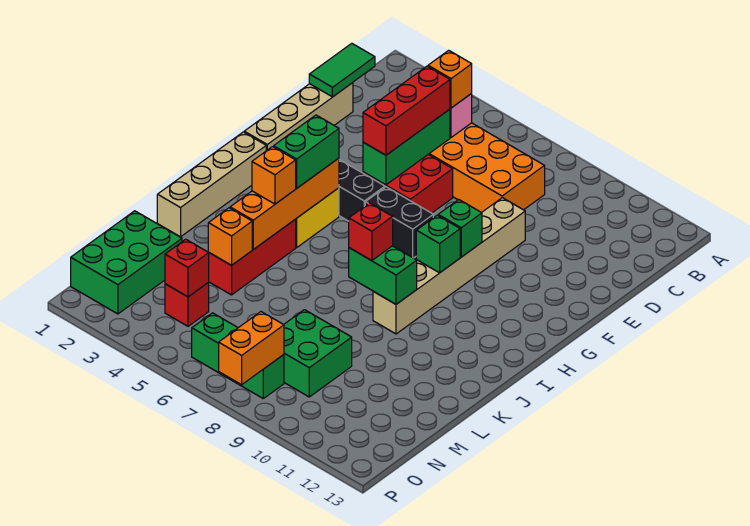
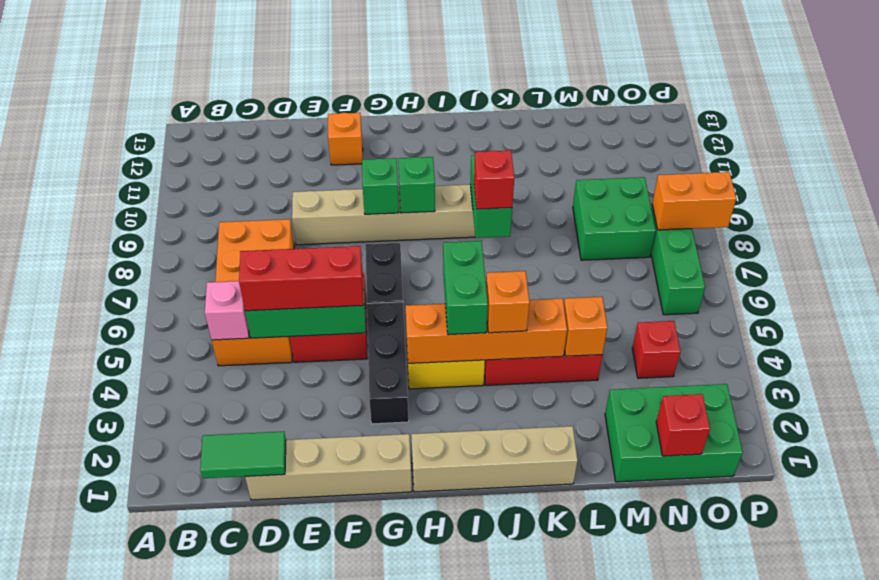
orange brick C5 level 3 -> orange brick F12 level 1
green brick H4:I4 level 3 -> green brick I4:I5 level 3
red brick N4 level 2 -> red brick N1 level 2

